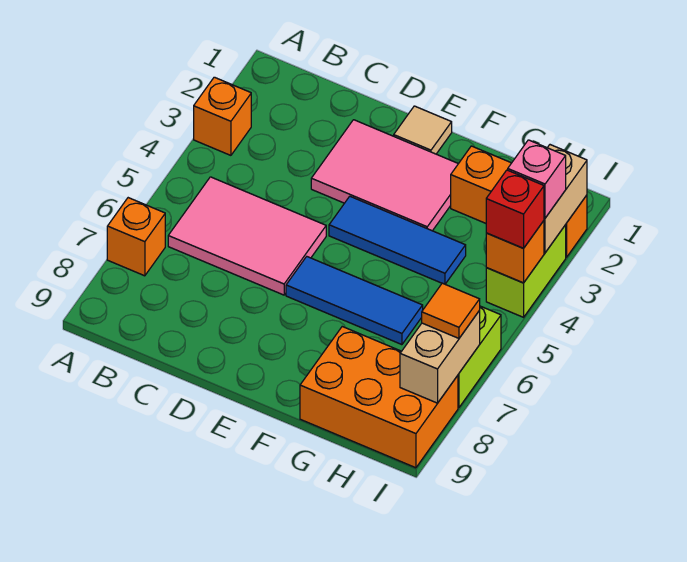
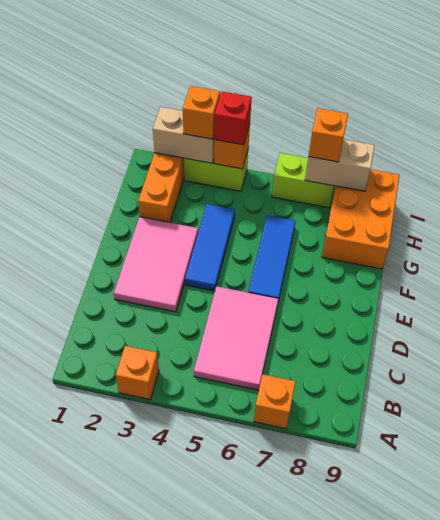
tan tile E1 level 1 -> none
pink brick I3 level 3 -> orange brick I3 level 3
orange tile I7 level 3 -> orange brick I7 level 3

